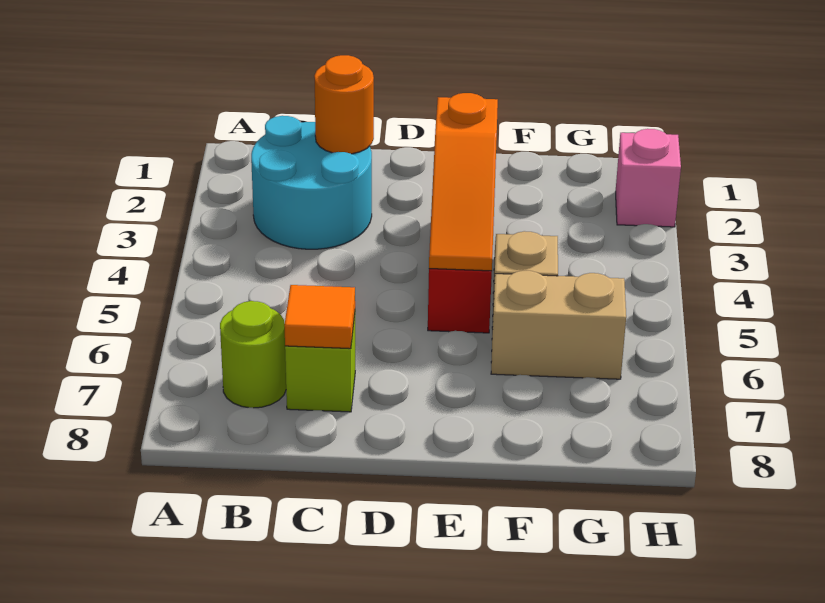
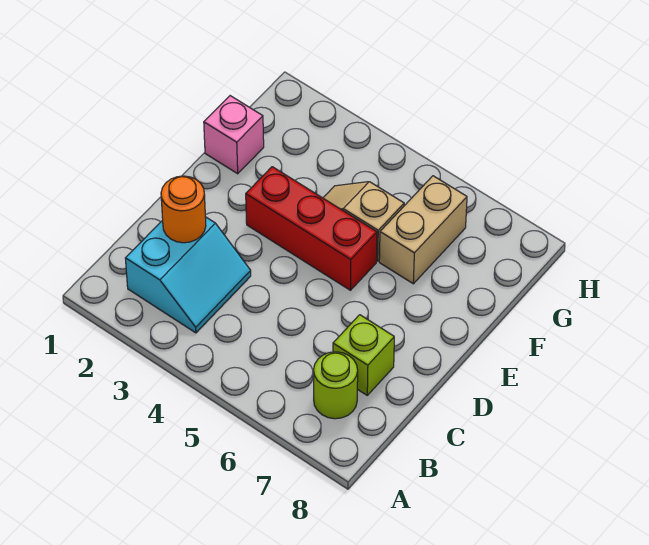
cyan round brick B2:C3 level 1 -> cyan slope B2:C3 level 1 top 2
orange tile C7 level 2 -> none
orange slope E3:E5 level 2 top 3 -> none
pink brick H2 level 1 -> pink brick F1 level 1

